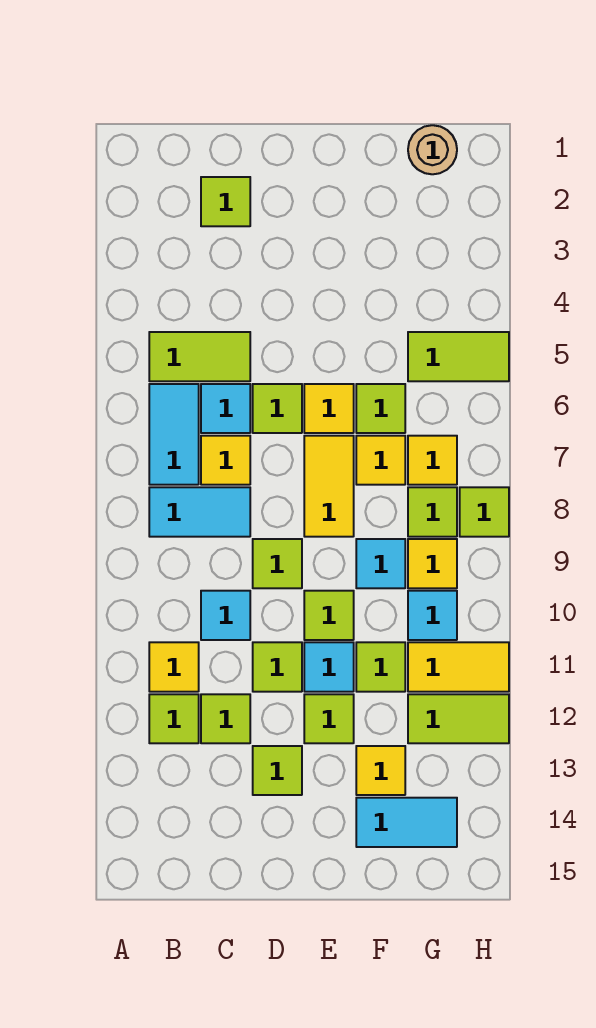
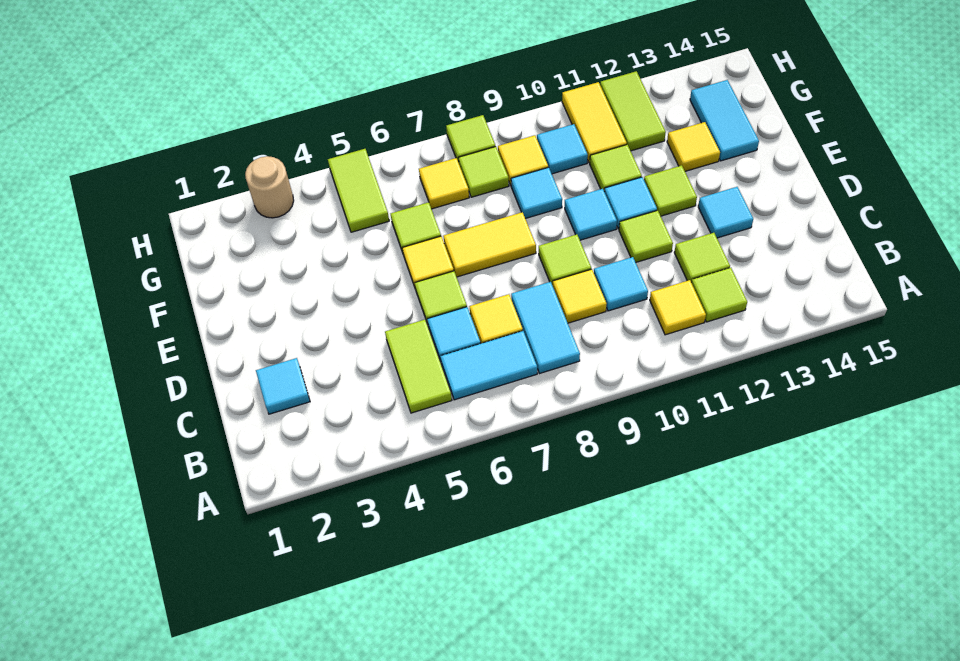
lime tile C2 level 1 -> cyan tile C2 level 1
lime tile D13 level 1 -> cyan tile D13 level 1
lime tile E10 level 1 -> cyan tile E10 level 1
yellow tile F7 level 1 -> yellow tile C9 level 1
tan round brick G1 level 1 -> tan round brick H3 level 1

